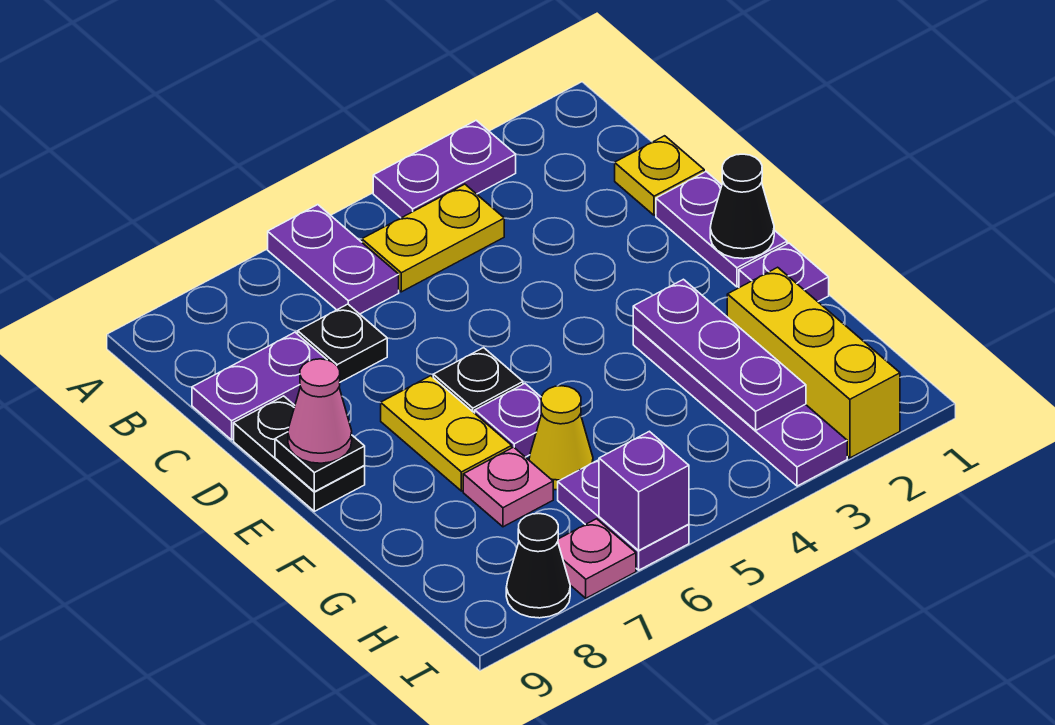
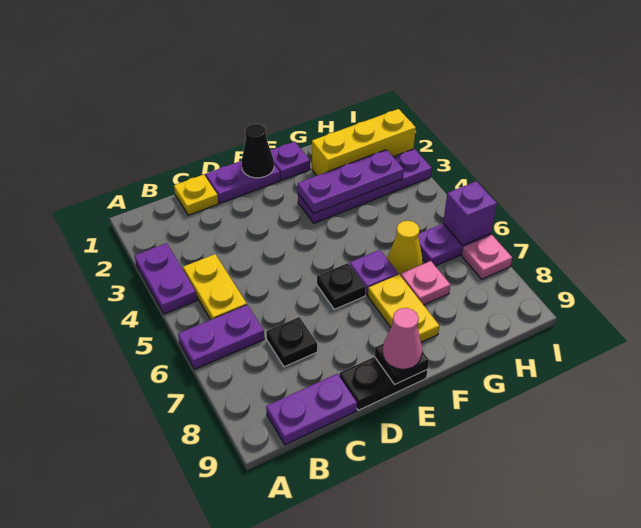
purple plate C8:C9 level 1 -> purple plate B9:C9 level 1
yellow plate E7:F7 level 1 -> yellow plate F7:F8 level 1
black cone I8 level 1 -> none

